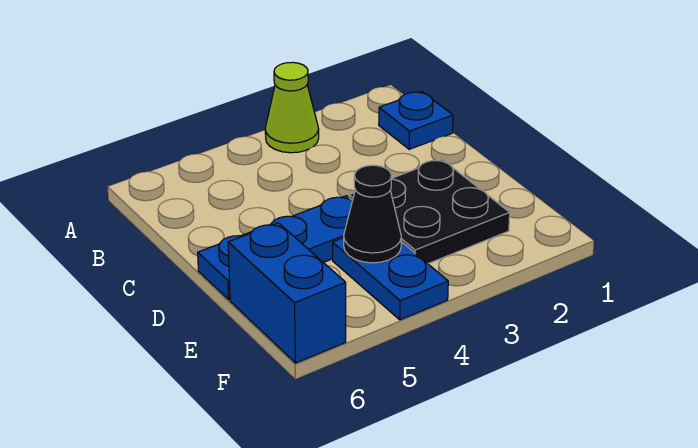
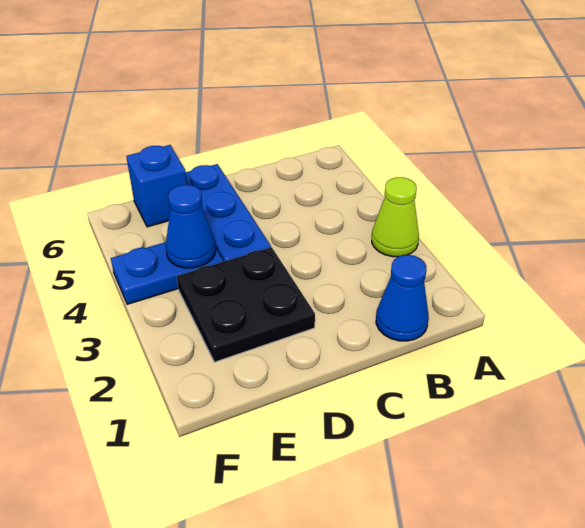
blue plate B1 level 1 -> blue cone B1 level 1
black cone E4 level 2 -> blue cone E4 level 2
blue brick E6:F6 level 1 -> blue brick E6 level 1

